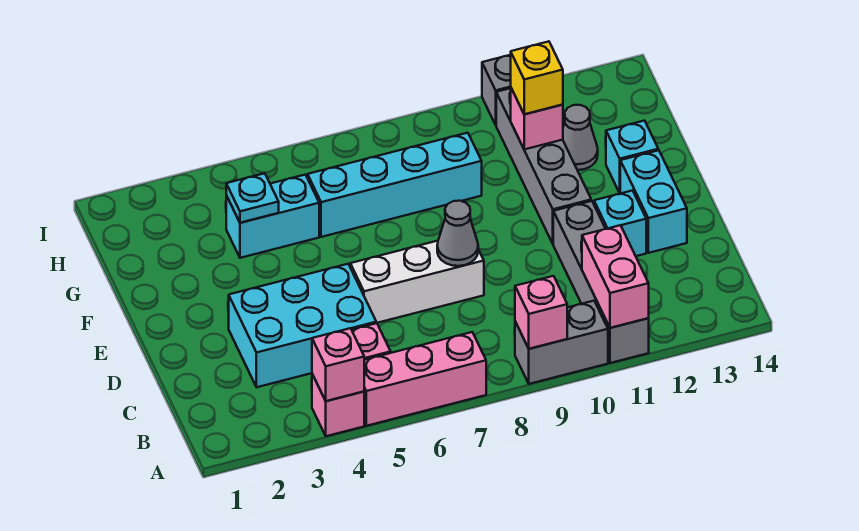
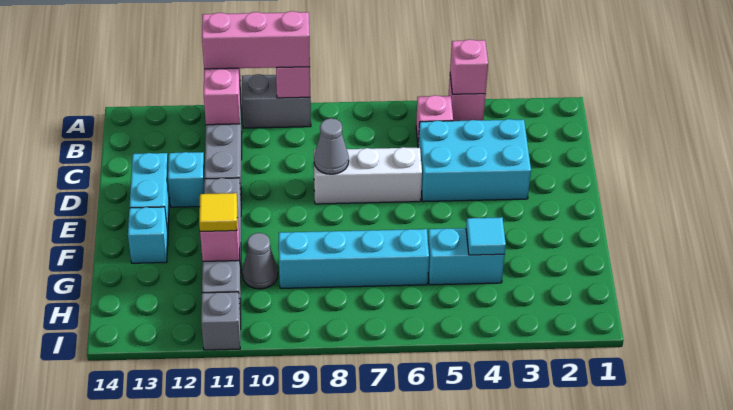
pink brick A5:A7 level 1 -> pink brick A9:A11 level 3
cyan plate G4 level 2 -> cyan tile G4 level 2
yellow brick G11 level 3 -> yellow tile G11 level 3
grey cone G12 level 1 -> grey cone G10 level 1

